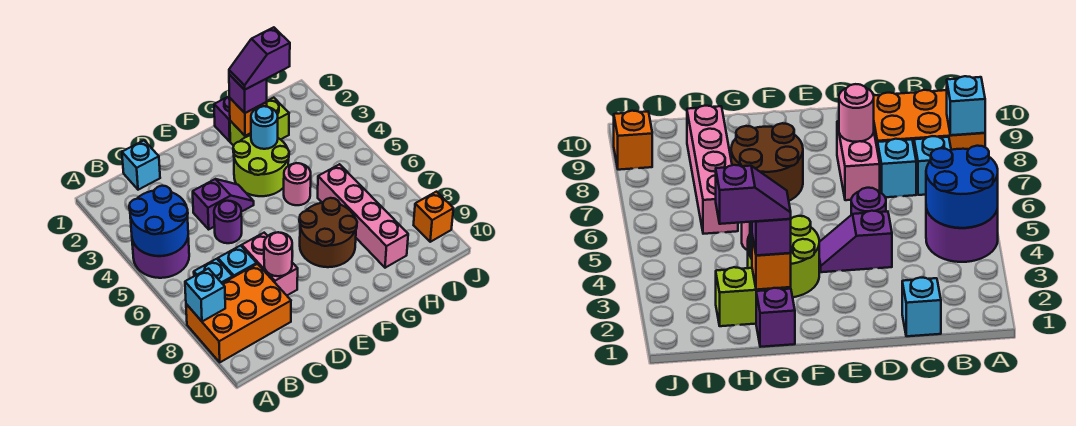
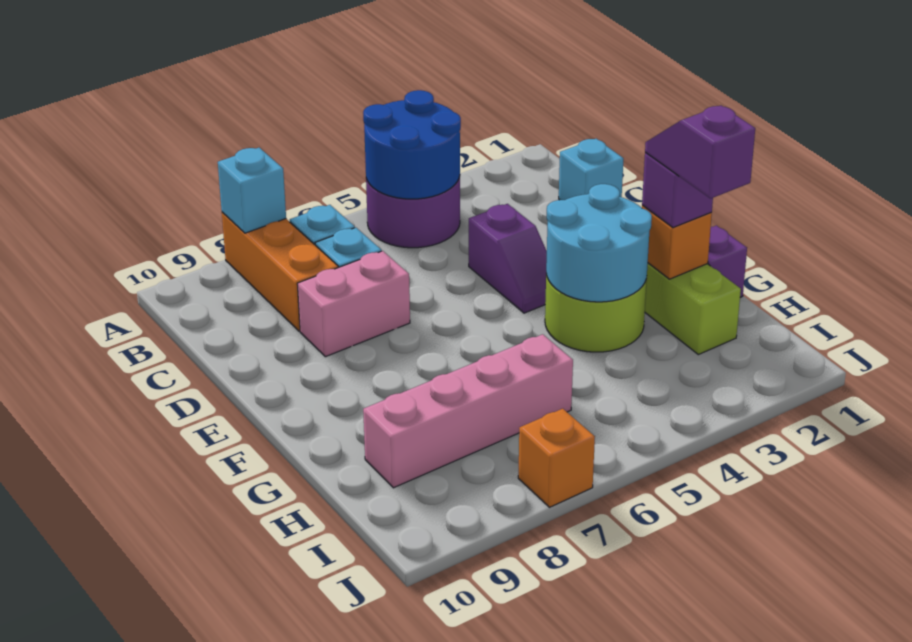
orange brick A8:C9 level 1 -> orange brick A8:C8 level 1
purple round brick D5 level 1 -> none
pink round brick D8 level 2 -> none
brown round brick F7:G8 level 1 -> none
cyan round brick G3 level 2 -> cyan round brick F3:G4 level 2
pink round brick G5 level 1 -> none
orange brick J9 level 1 -> orange brick J7 level 1

